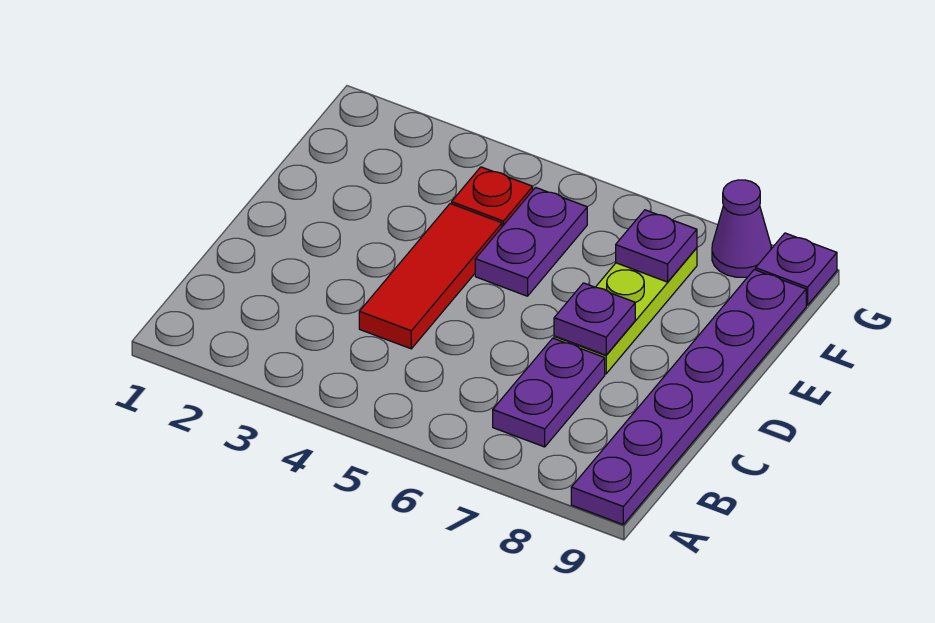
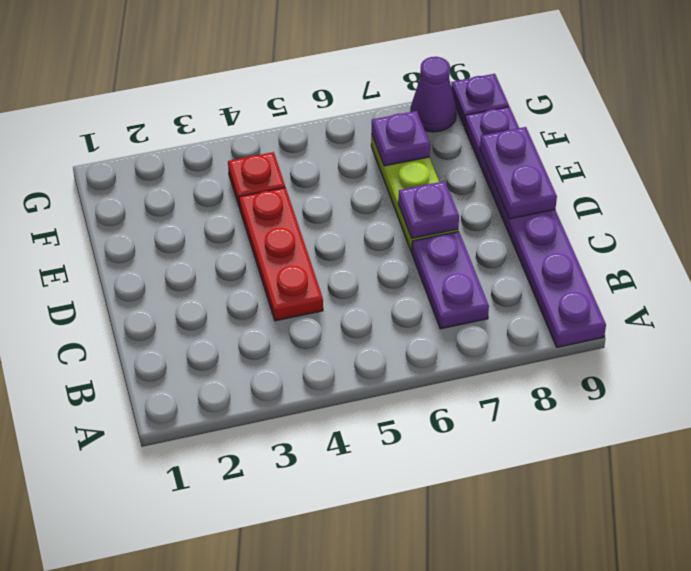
red tile C4:E4 level 1 -> red plate C4:E4 level 1
purple plate E5:F5 level 1 -> purple plate D9:E9 level 2

